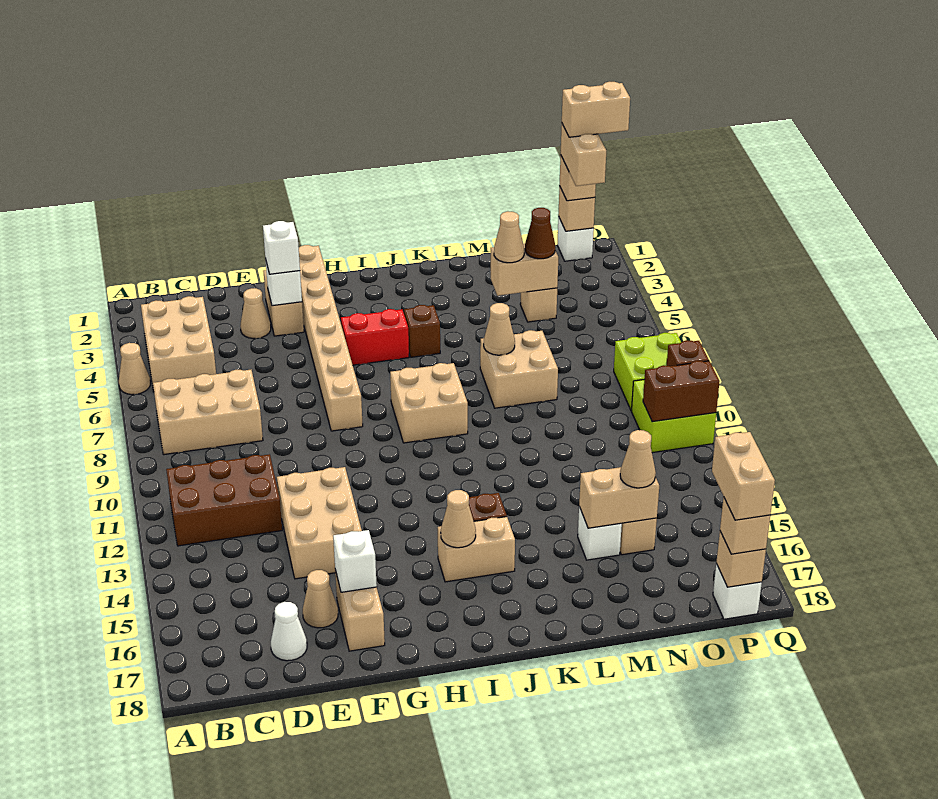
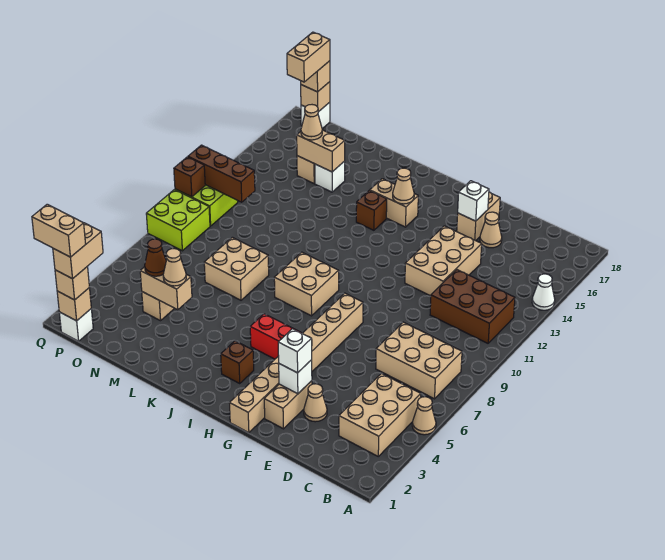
white cone D17 level 1 -> white cone A14 level 1
brown brick J5 level 1 -> brown brick I3 level 1
tan cone L7 level 2 -> none
brown brick P11:Q11 level 2 -> brown brick O11:Q11 level 2

